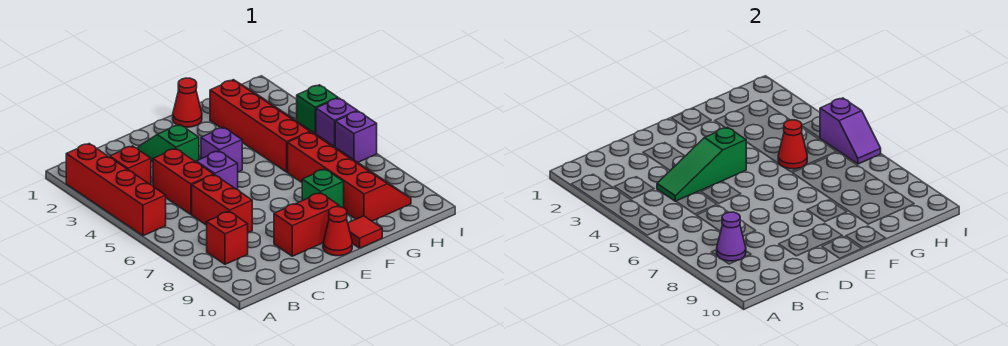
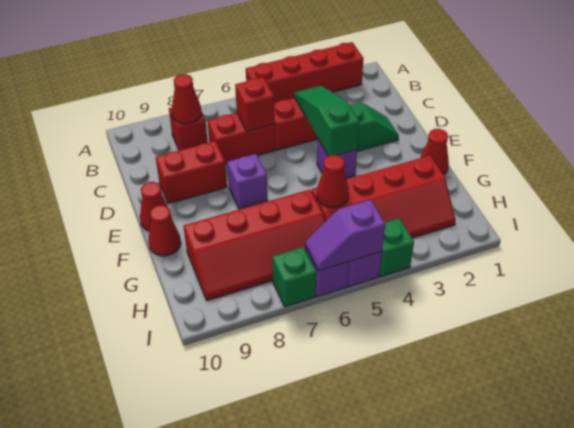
red brick B3 level 1 -> red brick C6 level 2
purple cone B8 level 2 -> red cone B8 level 2
purple brick D5 level 1 -> purple brick E7 level 1
red brick D9:E9 level 1 -> red brick D8:D9 level 1
green brick F8 level 1 -> green brick I7 level 1
red tile F10 level 1 -> red cone F10 level 1

